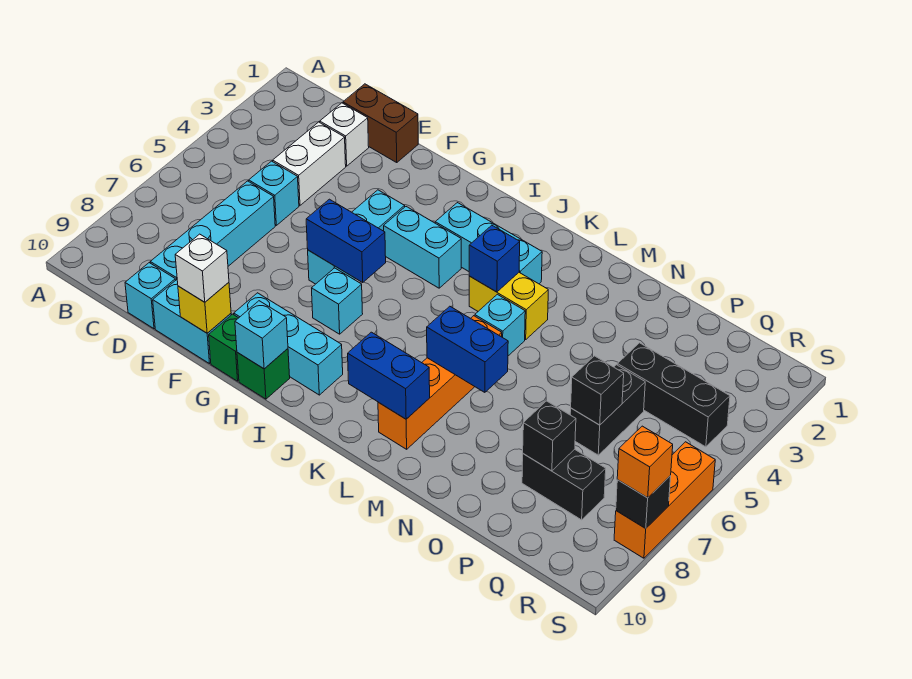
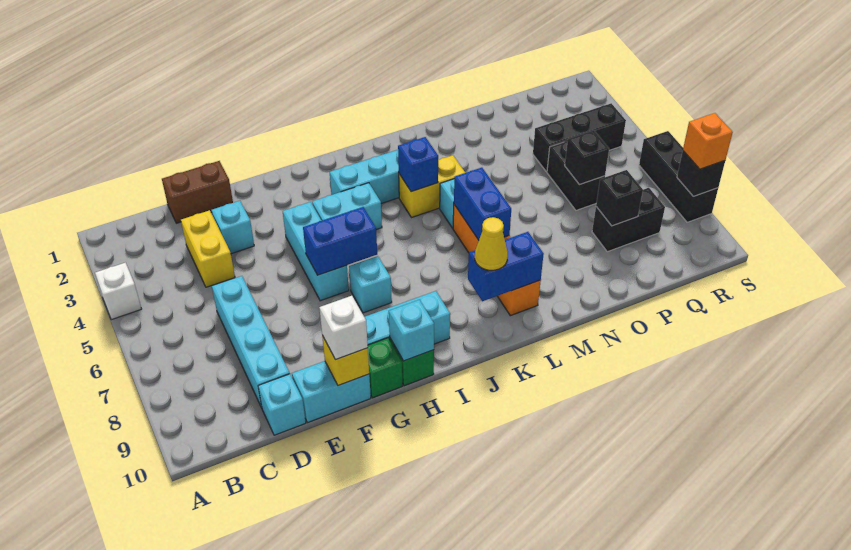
white brick D2 level 1 -> white brick A4 level 1
white brick D3:D4 level 1 -> yellow brick D3:D4 level 1
cyan brick D5 level 1 -> cyan brick E3 level 1
none -> yellow cone K9 level 3
blue brick L7:M7 level 2 -> blue brick L6:L7 level 2
orange brick S6:S8 level 1 -> black brick S6:S8 level 1

